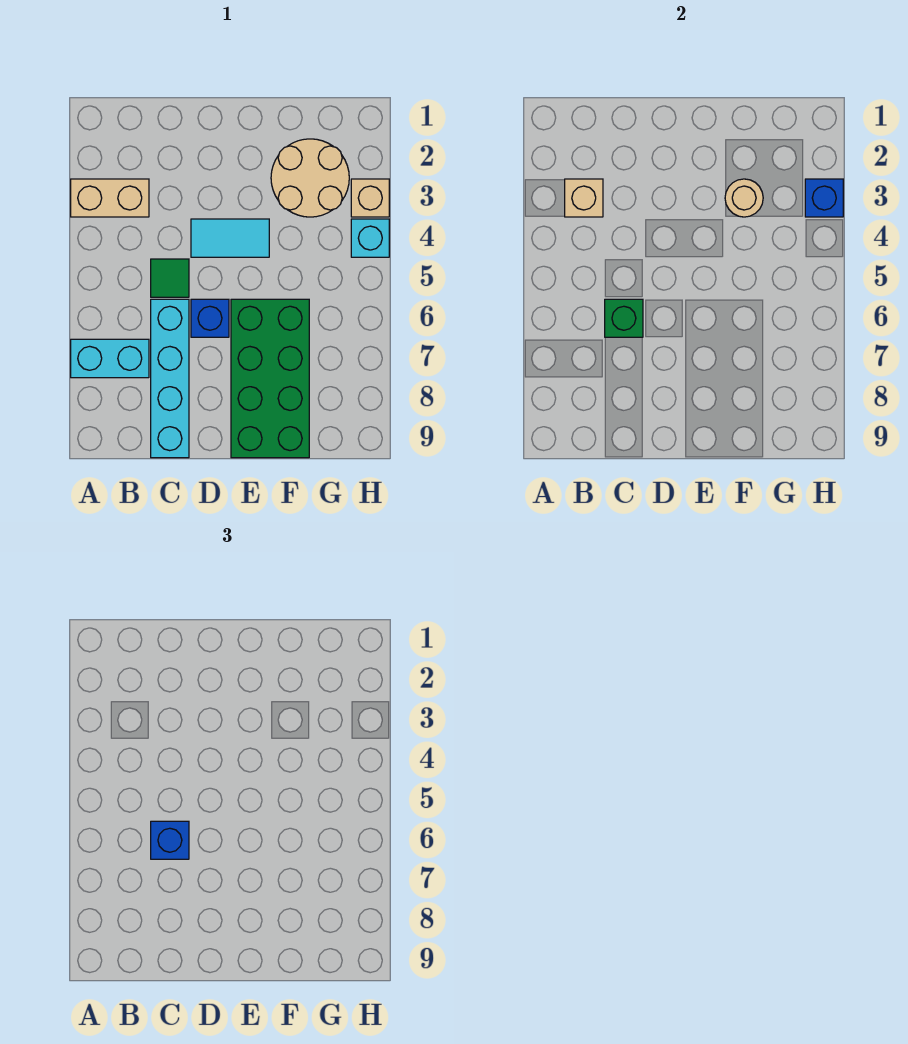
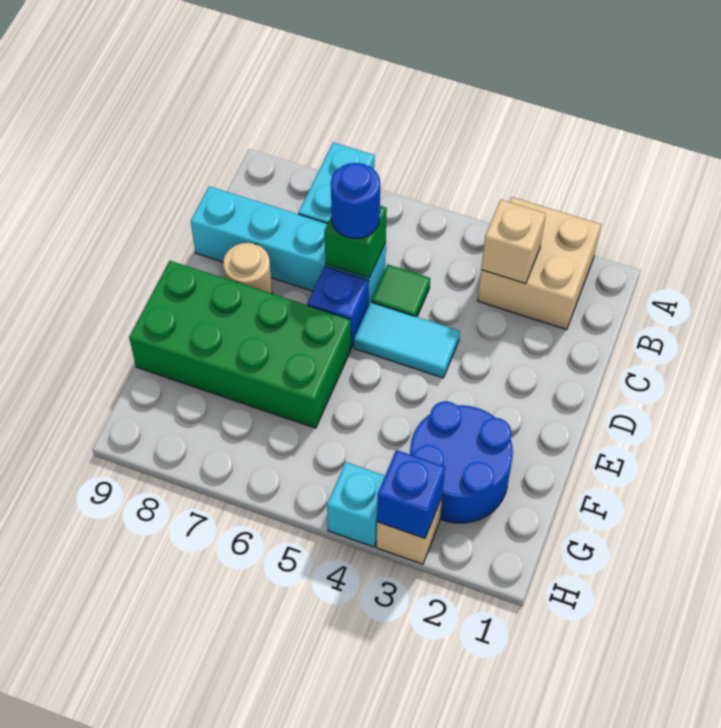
tan brick A3:B3 level 1 -> tan brick A2:B3 level 1
blue brick C6 level 3 -> blue round brick C6 level 3
cyan tile D4:E4 level 1 -> cyan tile D4:D5 level 1
tan round brick F2:G3 level 1 -> blue round brick F2:G3 level 1
tan round brick F3 level 2 -> tan round brick D8 level 1

